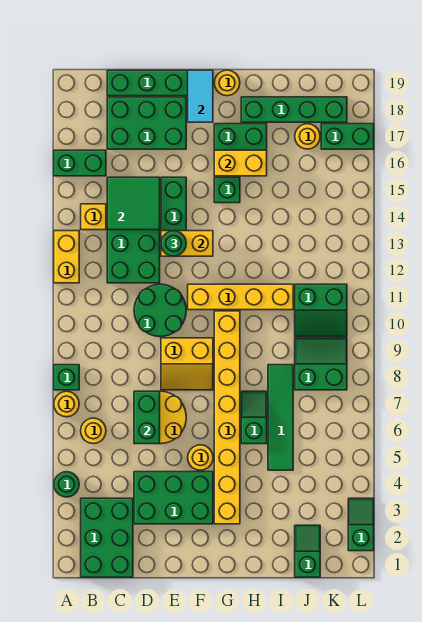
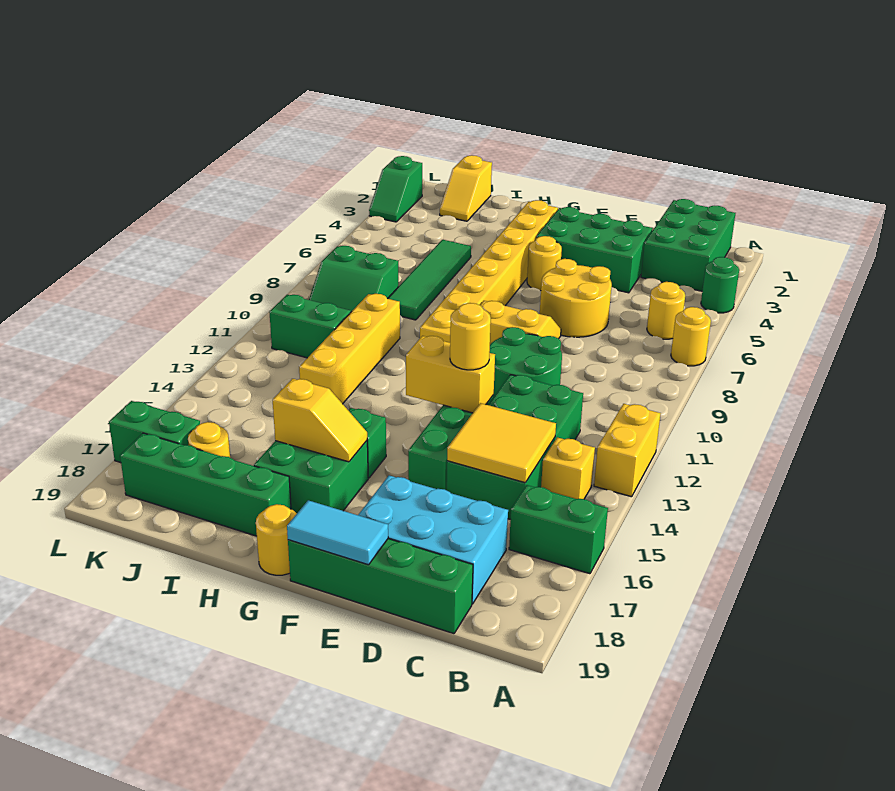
green brick A8 level 1 -> none
green tile C14:D15 level 2 -> yellow tile C14:D15 level 2
green brick C17:E18 level 1 -> cyan brick C17:E18 level 1
green brick D6:D7 level 2 -> none
green round brick E13 level 3 -> yellow round brick E13 level 3
yellow brick F11:I11 level 1 -> yellow brick I10:I13 level 1
cyan tile F18:F19 level 2 -> cyan tile E19:F19 level 2
yellow brick G16:H16 level 2 -> yellow slope G16:H16 level 2 top H
green slope H6:H7 level 1 top 6 -> none
green slope J1:J2 level 1 top 1 -> yellow slope J1:J2 level 1 top 1

